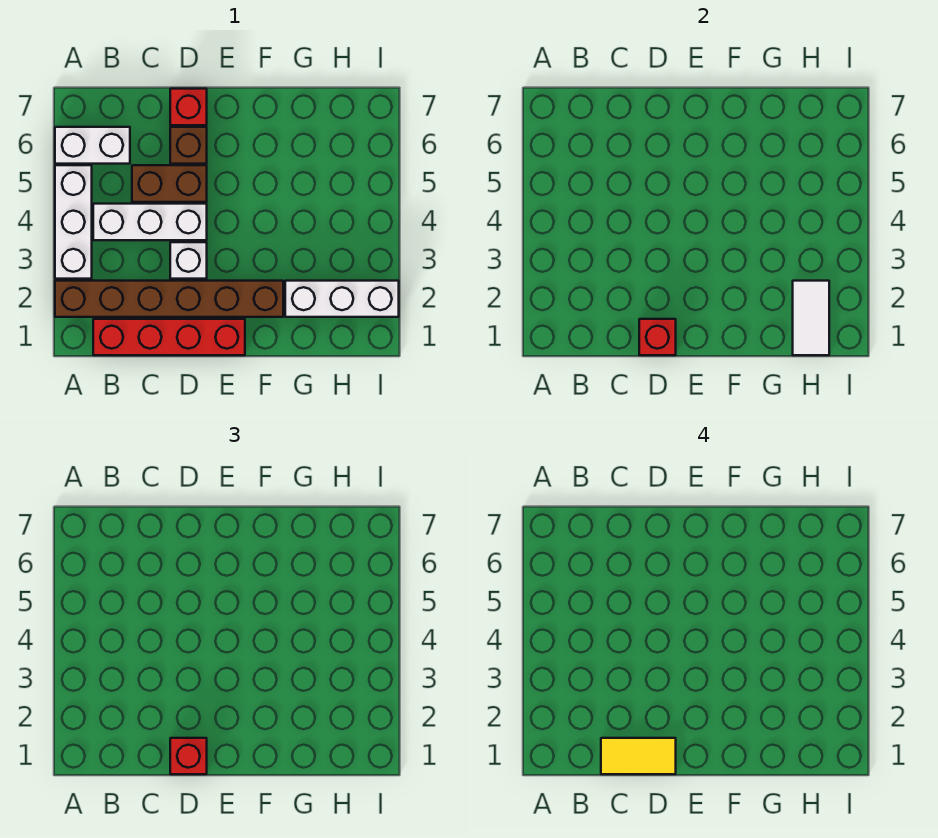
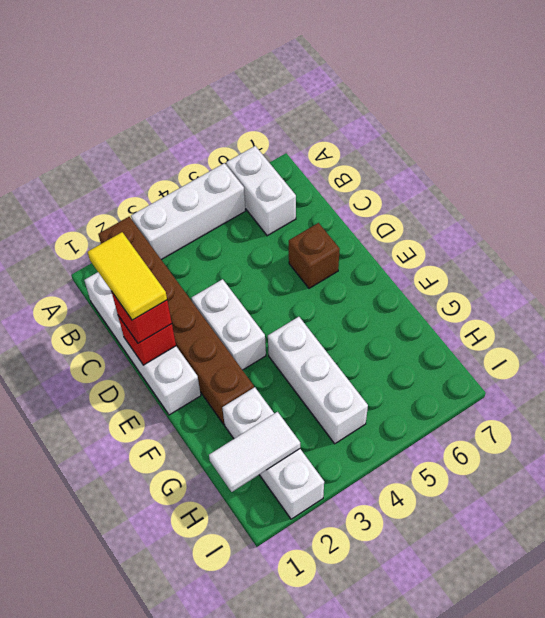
red brick B1:E1 level 1 -> white brick B1:E1 level 1
white brick B4:D4 level 1 -> white brick F4:H4 level 1
brown brick C5:D5 level 1 -> none
white brick D3 level 1 -> white brick D3:E3 level 1
red brick D7 level 1 -> none

